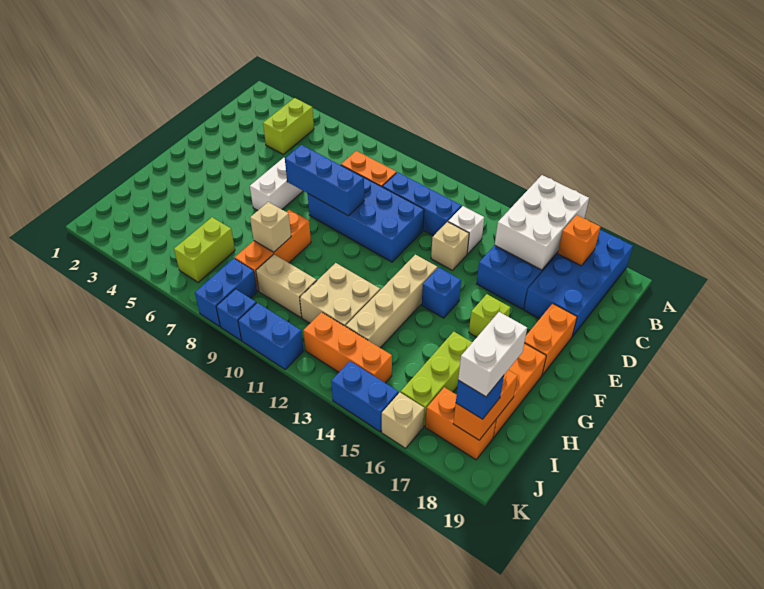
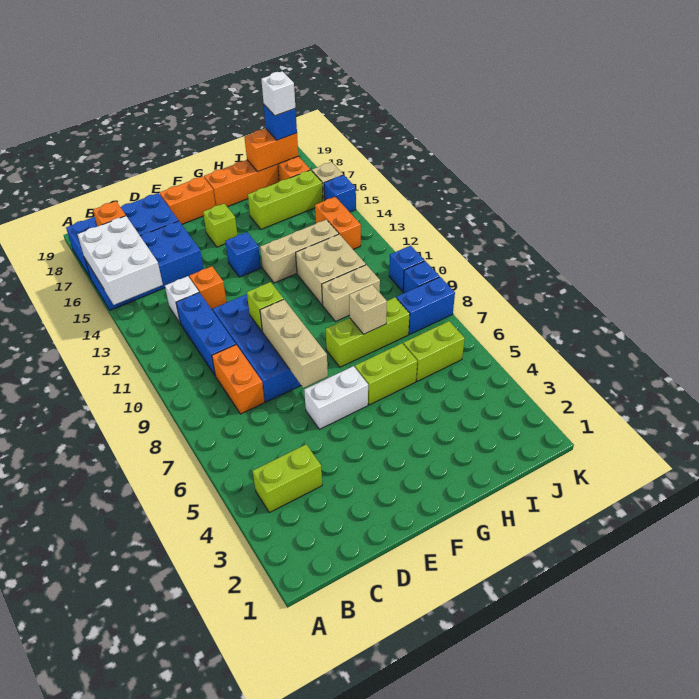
white brick A15:C16 level 2 -> white brick A14:B16 level 2
tan brick D13 level 1 -> orange brick D13 level 1
blue brick E7:E9 level 2 -> tan brick E7:E9 level 2
none -> lime brick E10 level 2
tan brick F13:I13 level 1 -> tan brick G13:I13 level 1
none -> lime brick G6:H6 level 1
orange brick G8:I8 level 1 -> lime brick G8:I8 level 1
tan brick I9:I10 level 1 -> tan brick H10:I10 level 1
white brick I18:J18 level 4 -> white brick J18 level 4
orange brick J12:J14 level 1 -> orange brick J13:J14 level 1
blue brick K10:K11 level 1 -> blue brick K10 level 1
blue brick K14:K15 level 1 -> blue brick K15 level 1

